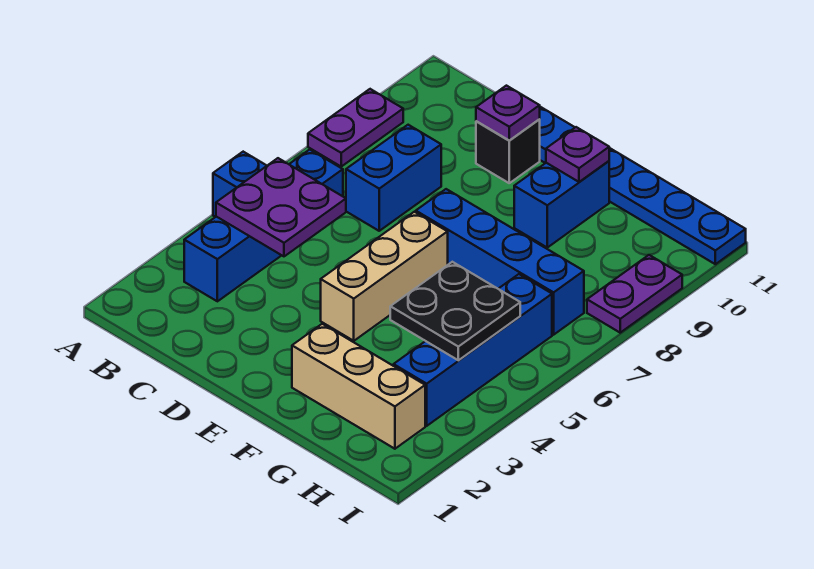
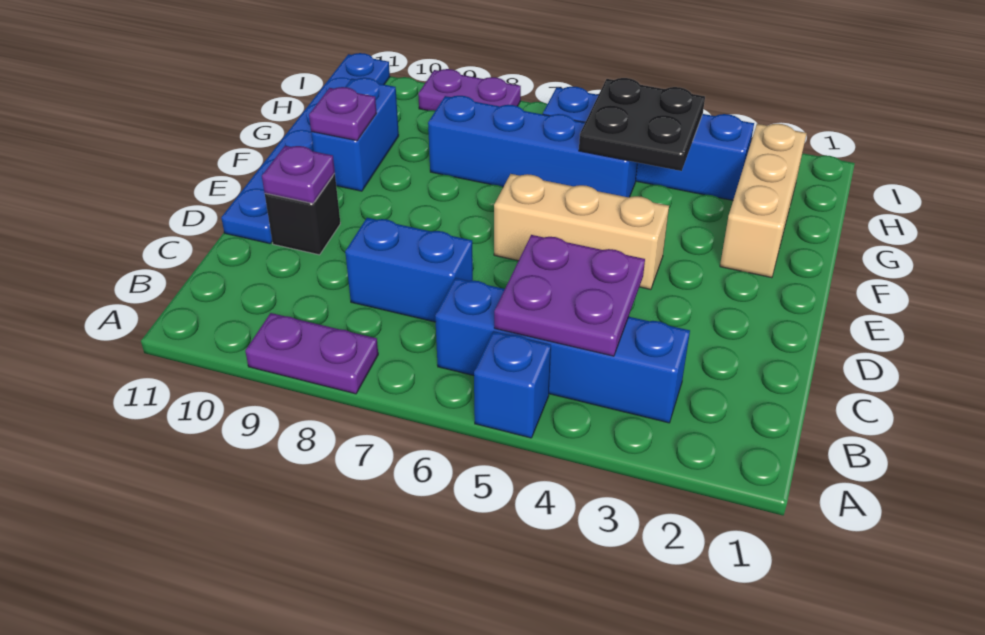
blue brick E7:H7 level 1 -> blue brick G5:G8 level 1
blue brick F9:F10 level 1 -> blue brick F10:G10 level 1

